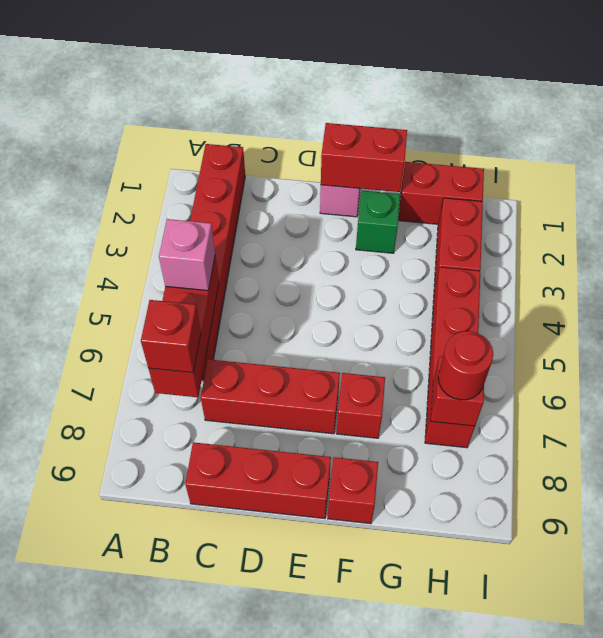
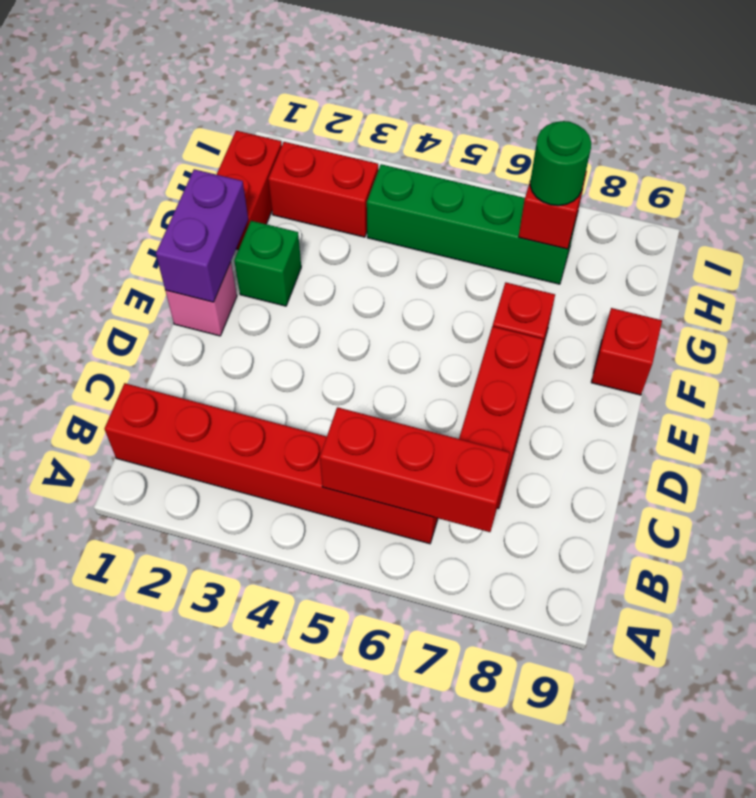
pink brick B5 level 3 -> none
red brick B7 level 3 -> none
red brick C9:E9 level 1 -> none
red brick E1:F1 level 2 -> purple brick E1:F1 level 2
red brick H4:H7 level 1 -> green brick H4:H7 level 1
red round brick H7 level 3 -> green round brick H7 level 3

